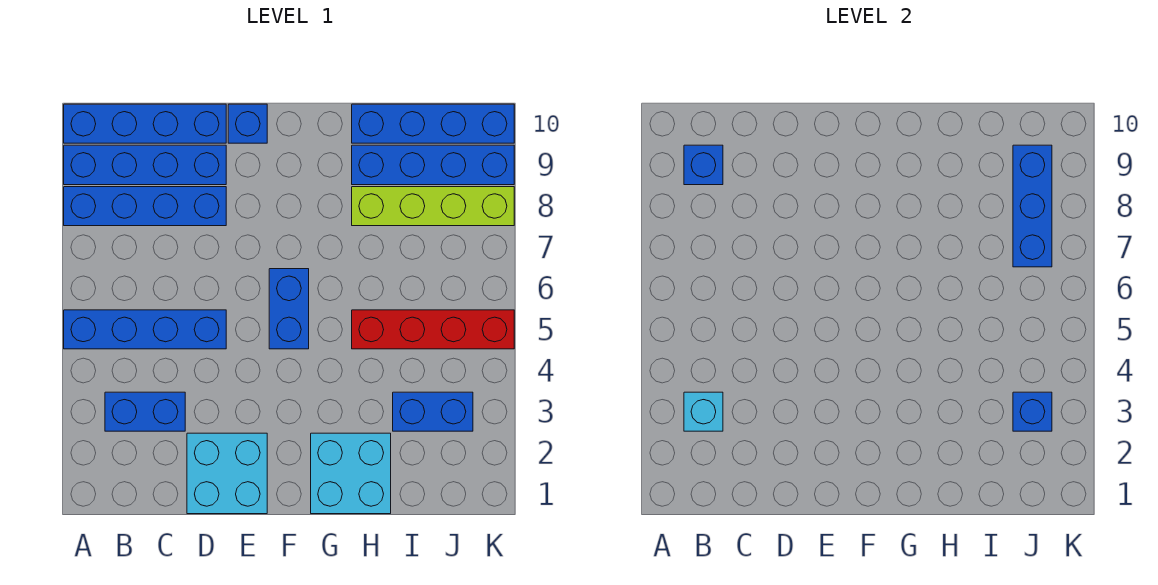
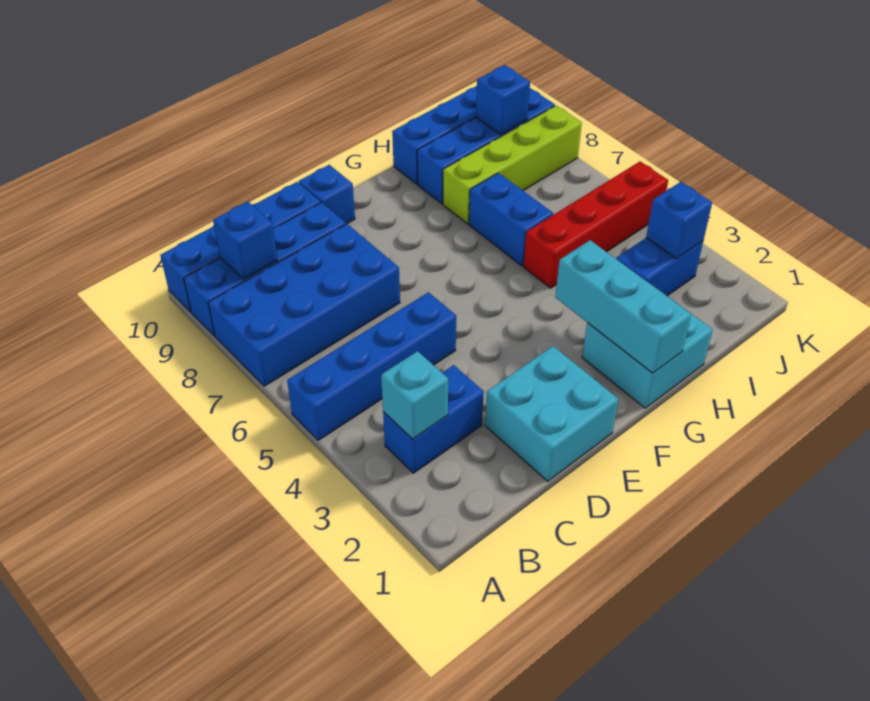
blue brick A8:D8 level 1 -> blue brick A7:D8 level 1
blue brick F5:F6 level 1 -> blue brick H6:H7 level 1
none -> cyan brick G1:G3 level 2
blue brick J7:J9 level 2 -> blue brick J9 level 2

